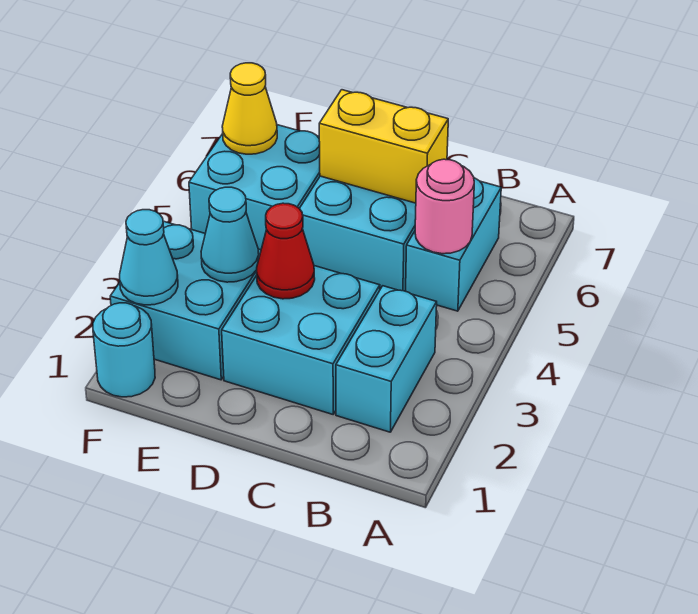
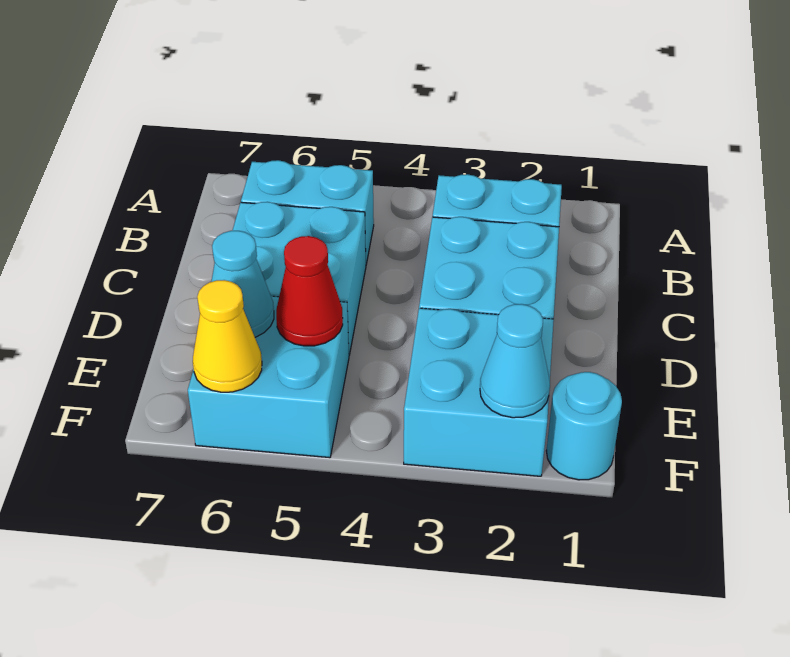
pink round brick B5 level 2 -> none
yellow brick C6:D6 level 2 -> none
red cone D3 level 2 -> red cone E5 level 2
cyan cone E3 level 2 -> cyan cone E6 level 2

